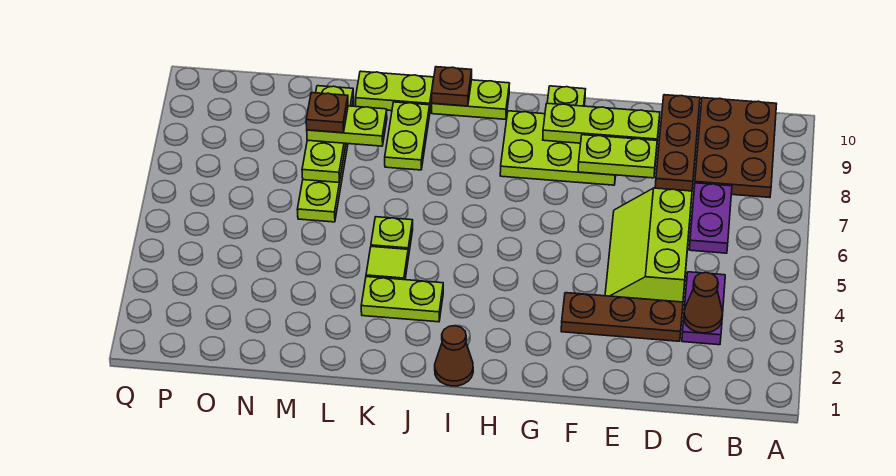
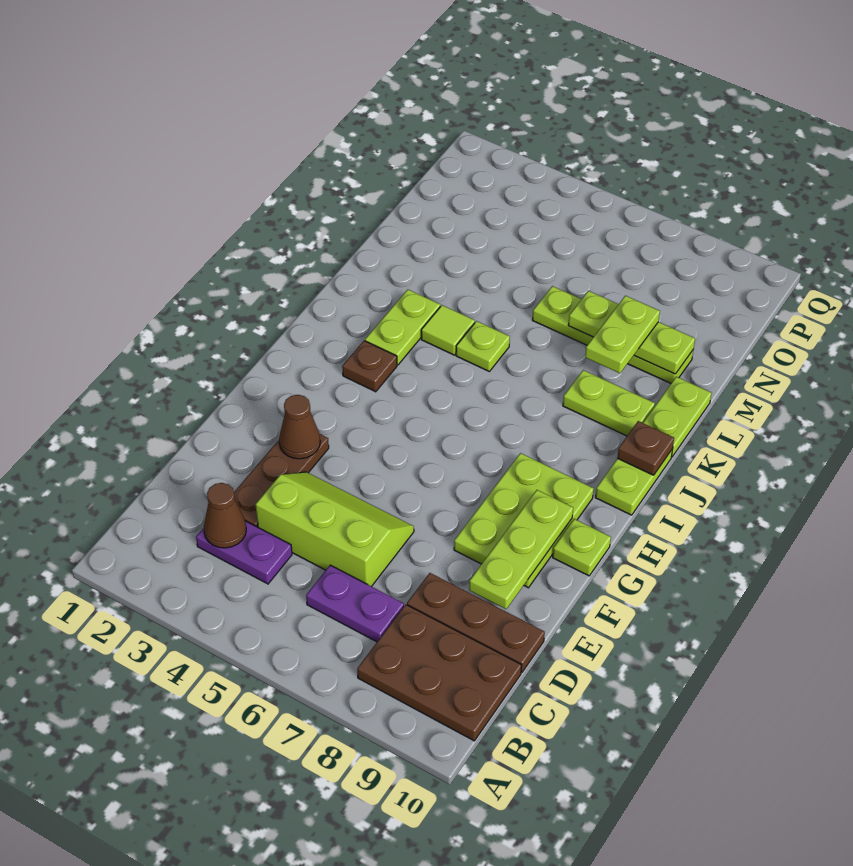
lime plate E8:F8 level 2 -> none
brown cone I1 level 1 -> brown cone F3 level 2
brown plate M8 level 4 -> brown plate I3 level 1

